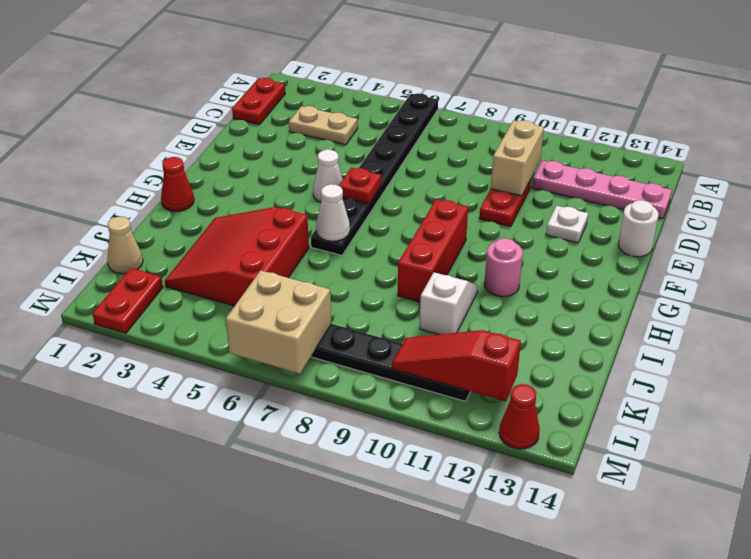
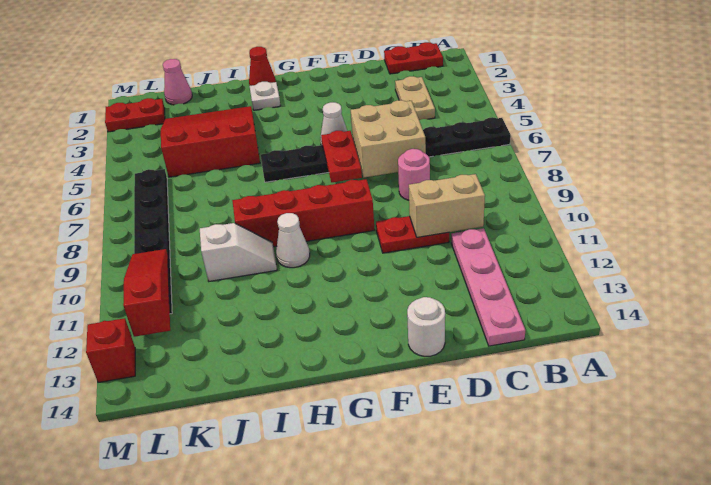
white plate E12 level 1 -> white plate H2 level 1
red plate F6 level 2 -> red plate F6:F7 level 2
red brick G9:I9 level 1 -> red brick F9:I9 level 1
white cone H6 level 2 -> white cone H10 level 1
pink round brick H11 level 1 -> pink round brick D8 level 1
tan cone K1 level 1 -> pink cone K1 level 1
tan brick L6:M7 level 2 -> tan brick D6:E7 level 2
red cone M13 level 1 -> red brick M13 level 1

